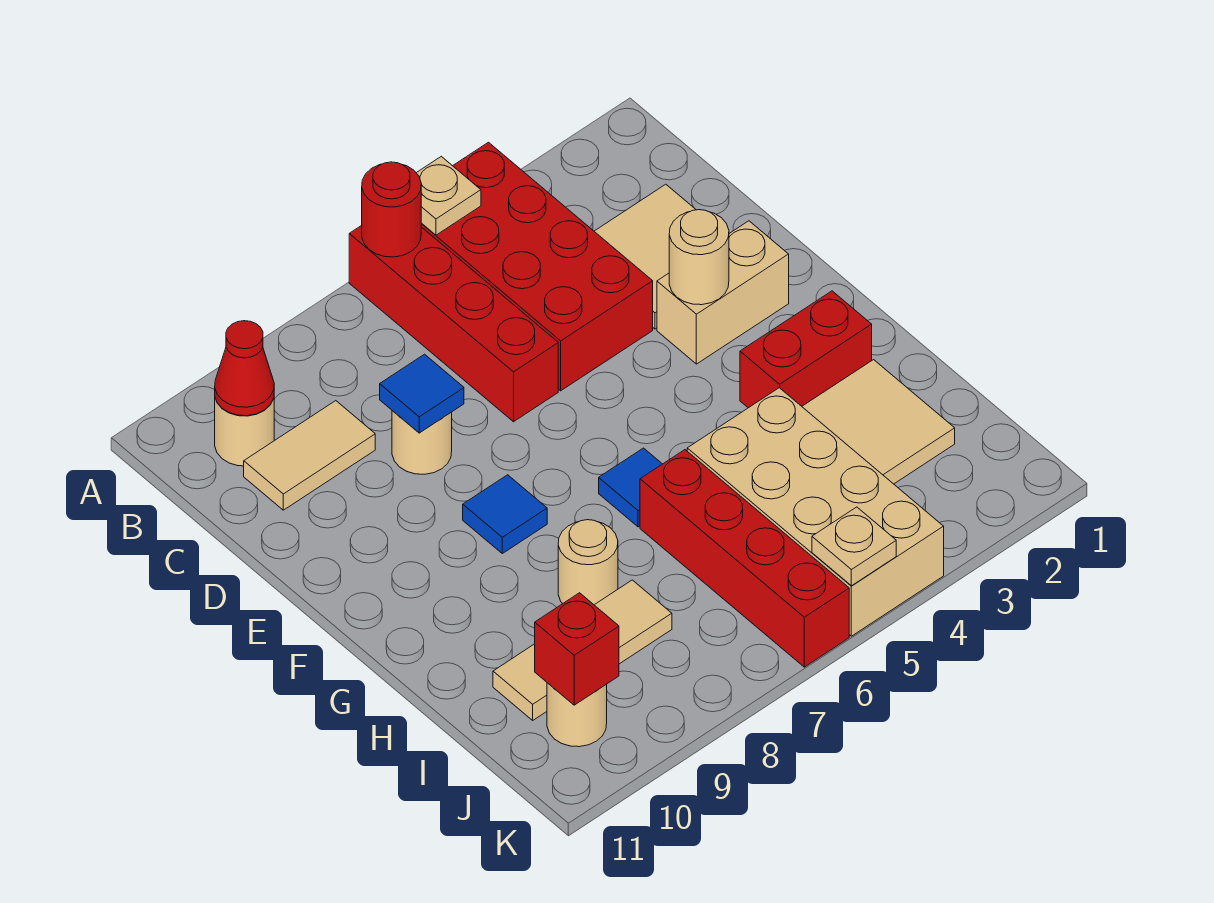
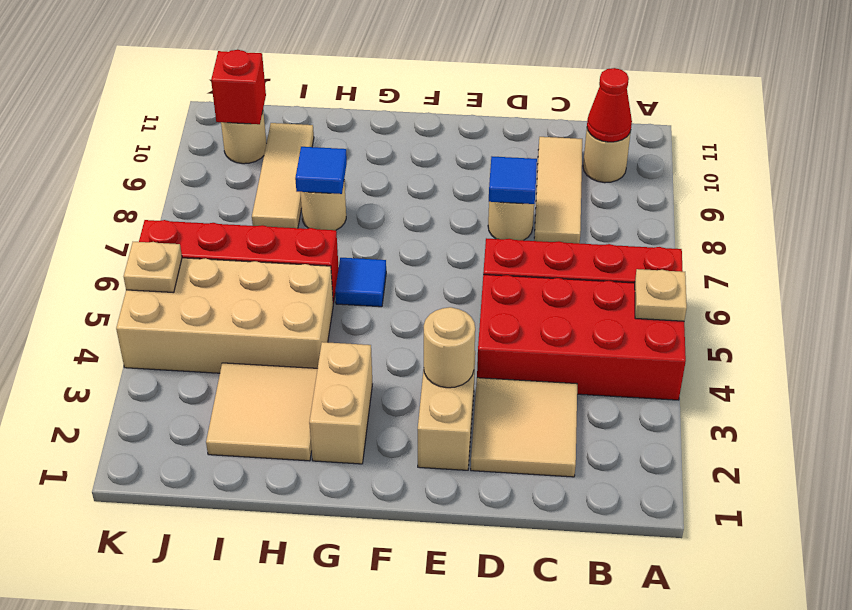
red round brick A6 level 2 -> none
tan tile C9:C10 level 1 -> tan tile C8:C10 level 1
blue tile F8 level 1 -> blue tile H8 level 2
red brick G2:G3 level 1 -> tan brick G2:G3 level 1

